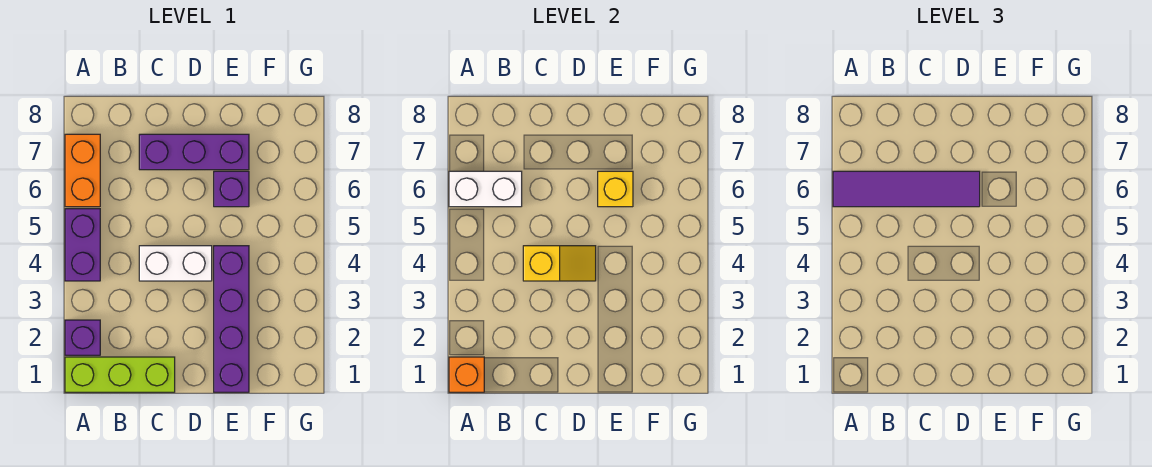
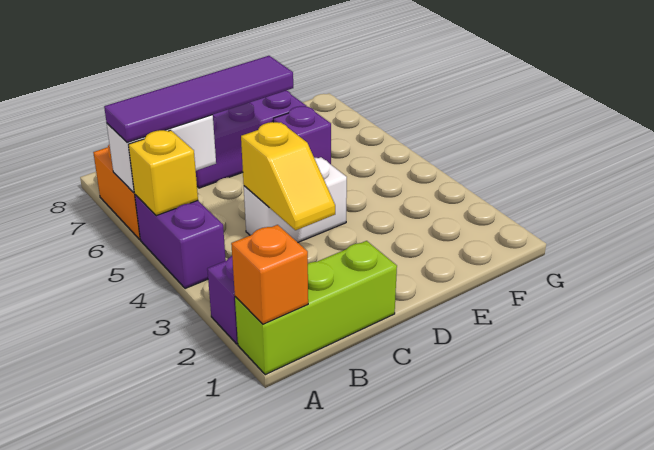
yellow slope C4:D4 level 2 top C -> yellow slope C3:C4 level 2 top 4
purple brick E1:E4 level 1 -> none
yellow brick E6 level 2 -> yellow brick A5 level 2

